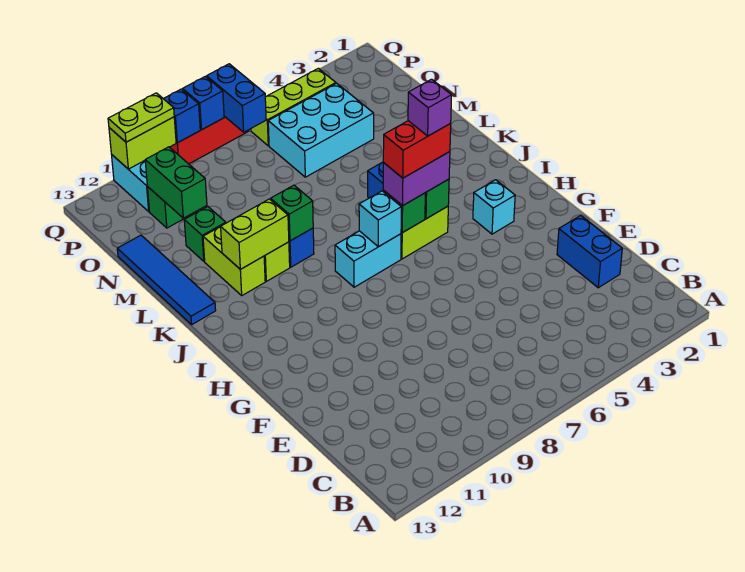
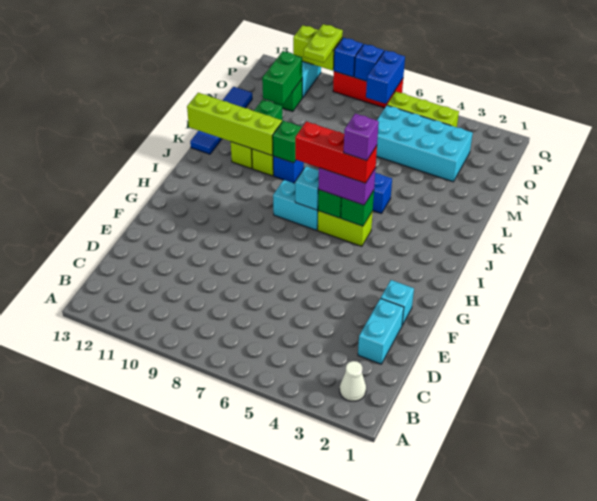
none -> white cone B2 level 1
blue brick D2:E2 level 1 -> cyan brick D2:E2 level 1
cyan brick H3 level 1 -> cyan brick F2 level 1
red brick I5:I6 level 4 -> red brick I5:I7 level 4
lime brick K10:K11 level 2 -> lime brick K10:K13 level 2
cyan brick N4:O6 level 1 -> cyan brick N3:O6 level 1
lime plate Q10:Q11 level 3 -> lime plate P10:Q10 level 3

